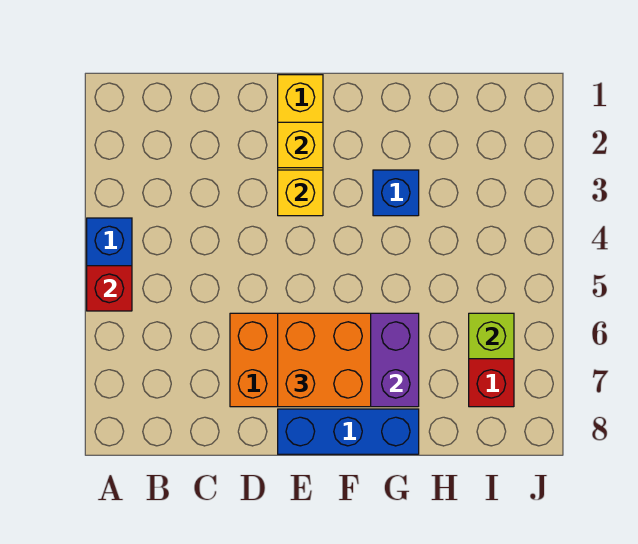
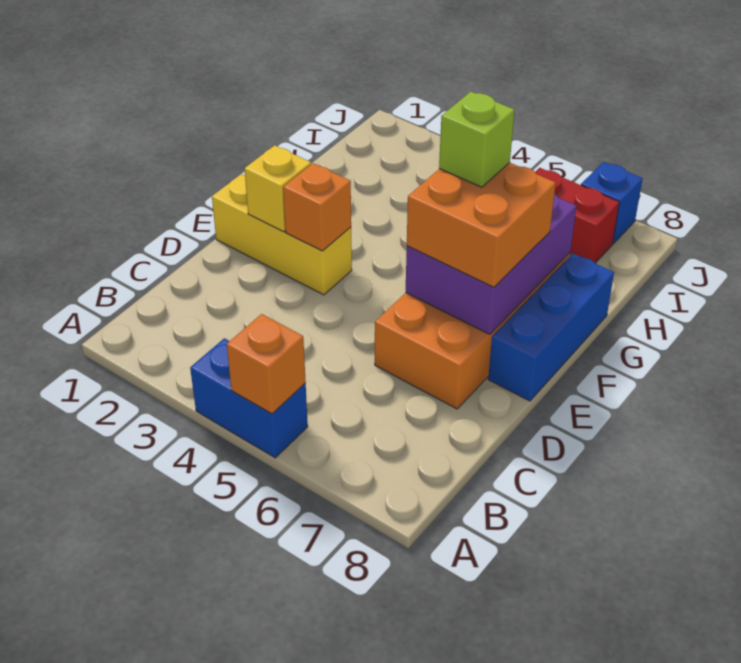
red brick A5 level 2 -> orange brick A5 level 2
yellow brick E3 level 2 -> orange brick E3 level 2
blue brick G3 level 1 -> blue brick J7 level 1
lime brick I6 level 2 -> lime brick F6 level 4

